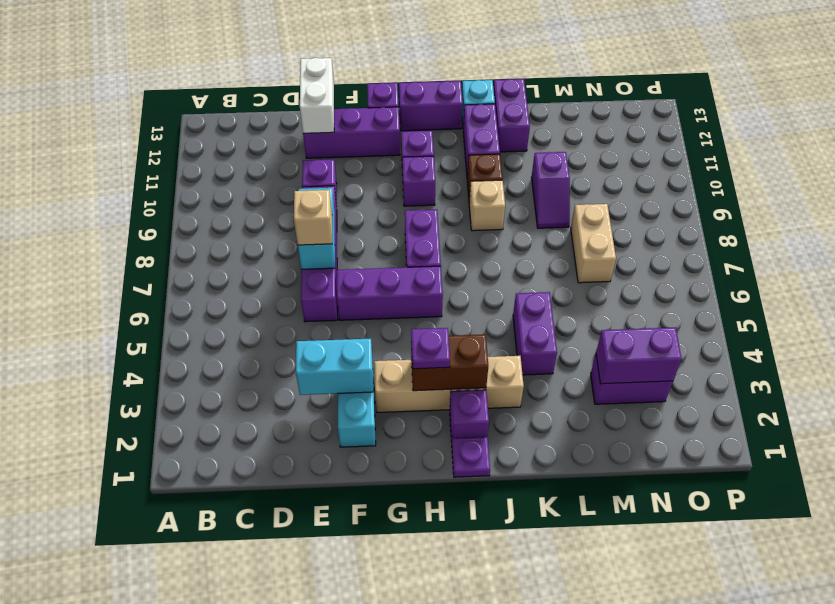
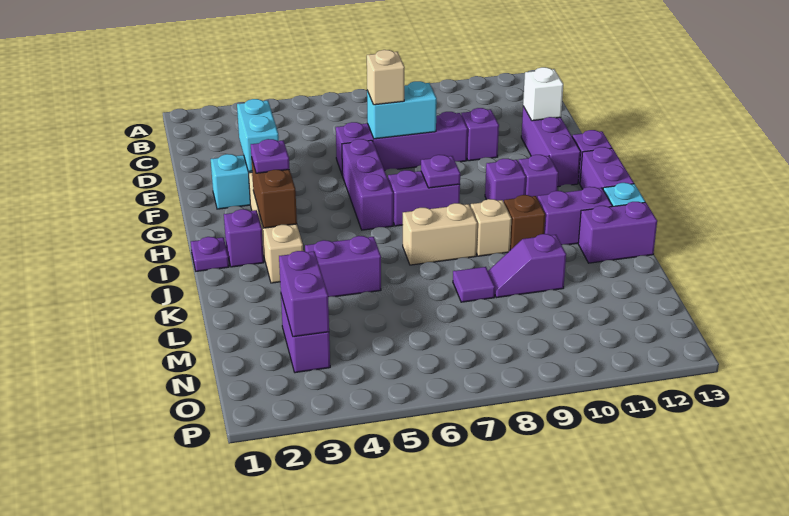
white brick E12:E13 level 2 -> white brick E12 level 2
none -> purple plate H8 level 2
none -> purple tile L8 level 1
tan brick M7:M8 level 1 -> tan brick J7:J8 level 1

